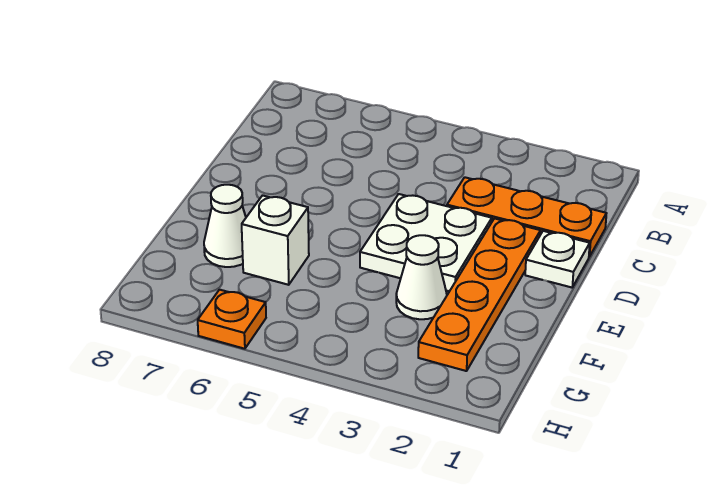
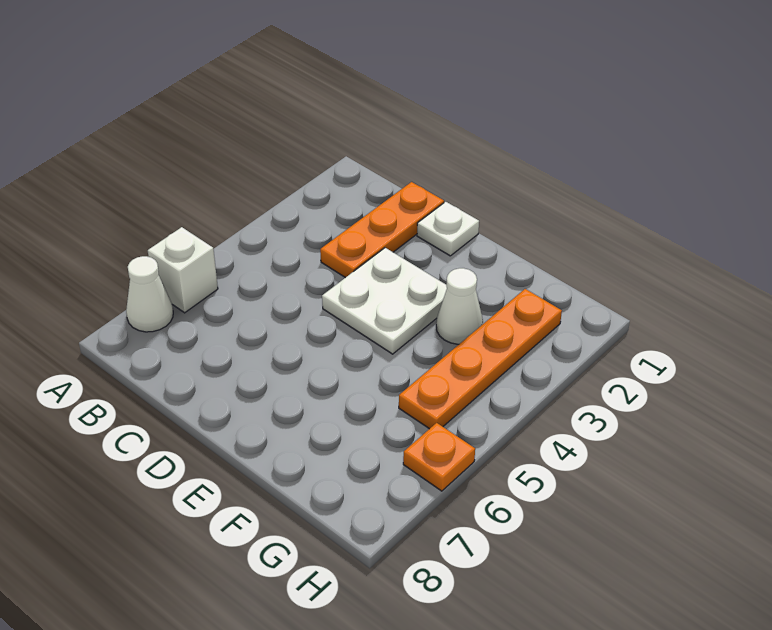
orange plate D2:G2 level 1 -> orange plate G2:G5 level 1
white brick F6 level 1 -> white brick A6 level 1
white cone F7 level 1 -> white cone A7 level 1

